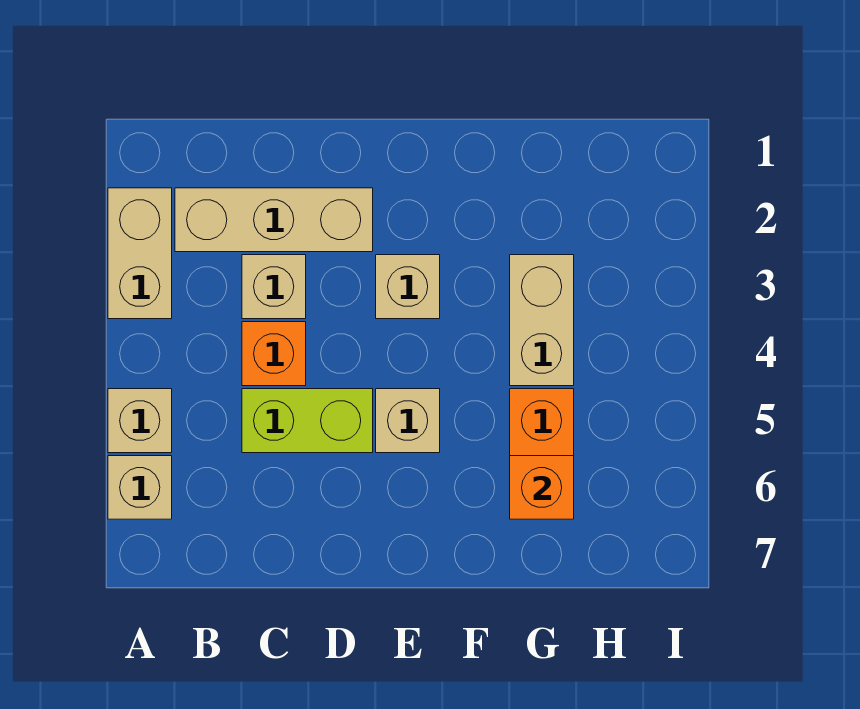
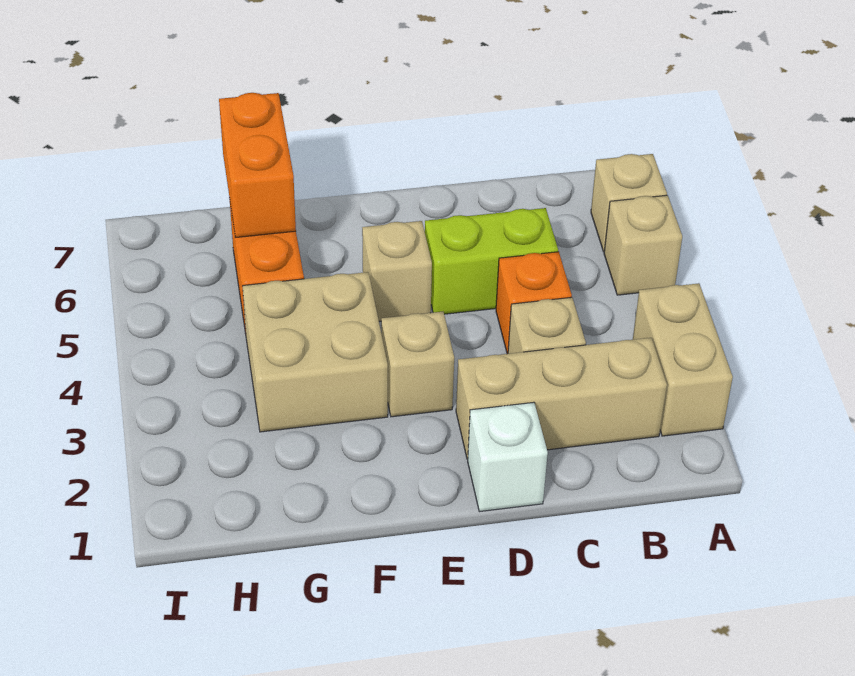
none -> white brick D1 level 1
tan brick G3:G4 level 1 -> tan brick F3:G4 level 1
orange brick G6 level 2 -> orange brick G6:G7 level 2

